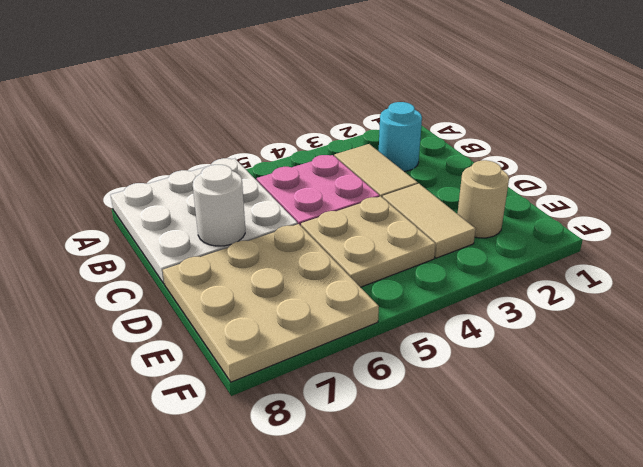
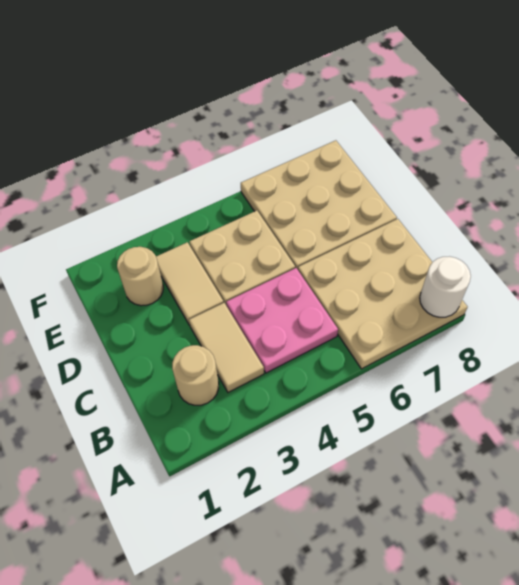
white plate A6:C8 level 1 -> tan plate A6:C8 level 1
cyan round brick B2 level 1 -> tan round brick B2 level 1
white round brick C7 level 2 -> white round brick A8 level 2

